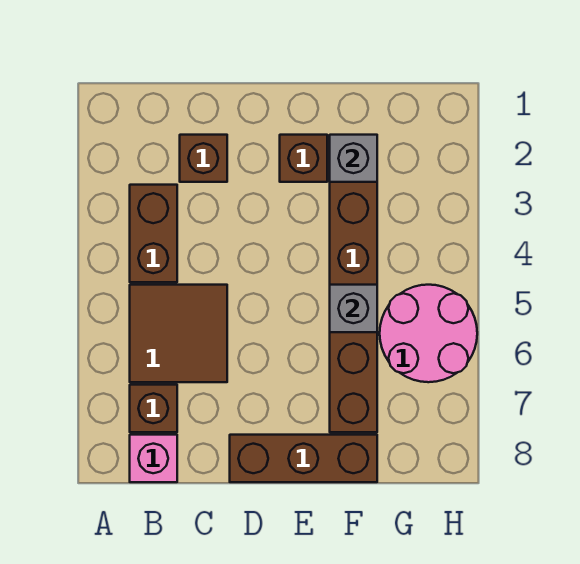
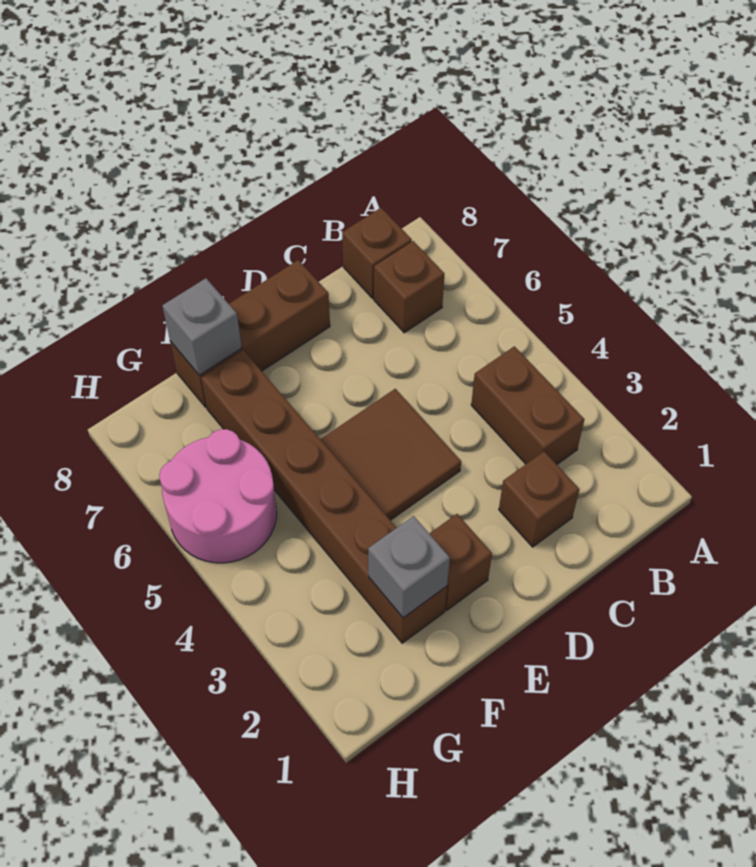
brown tile B5:C6 level 1 -> brown tile D4:E5 level 1
pink brick B8 level 1 -> brown brick B8 level 1
grey brick F5 level 2 -> grey brick F8 level 2

